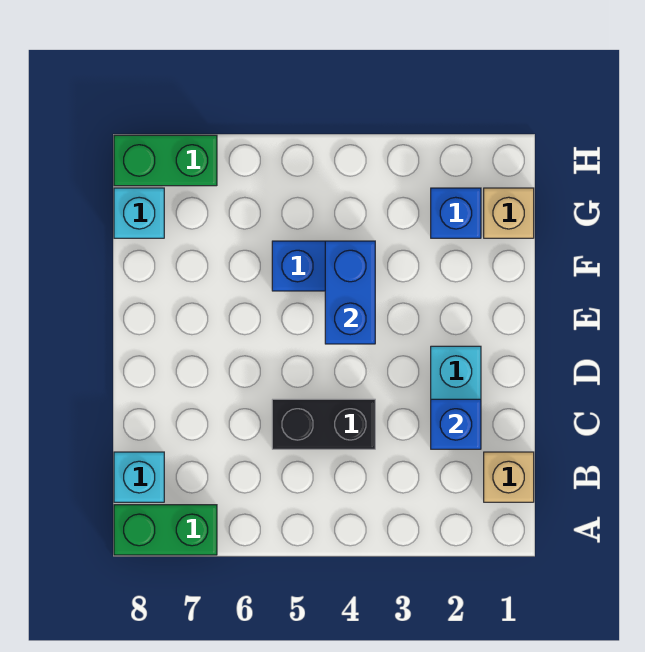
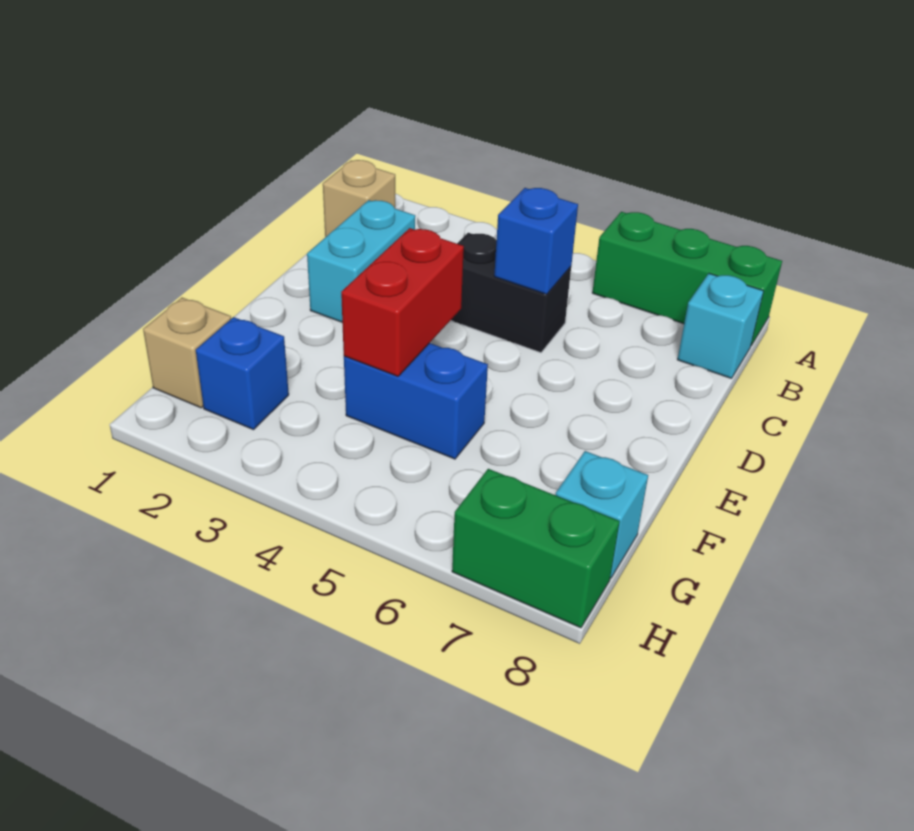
green brick A7:A8 level 1 -> green brick A6:A8 level 1
blue brick C2 level 2 -> blue brick C5 level 2
blue brick E4:F4 level 2 -> red brick E4:F4 level 2

